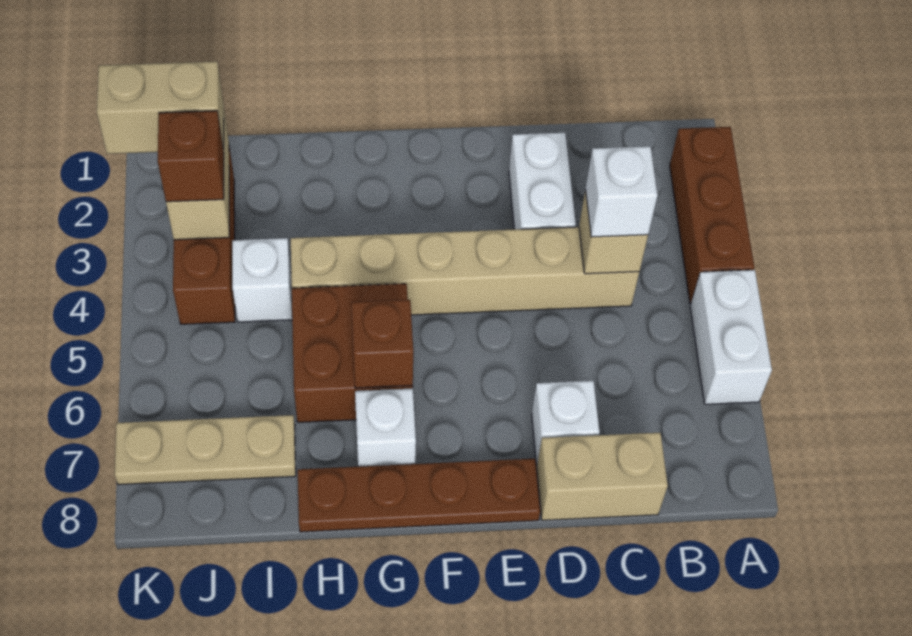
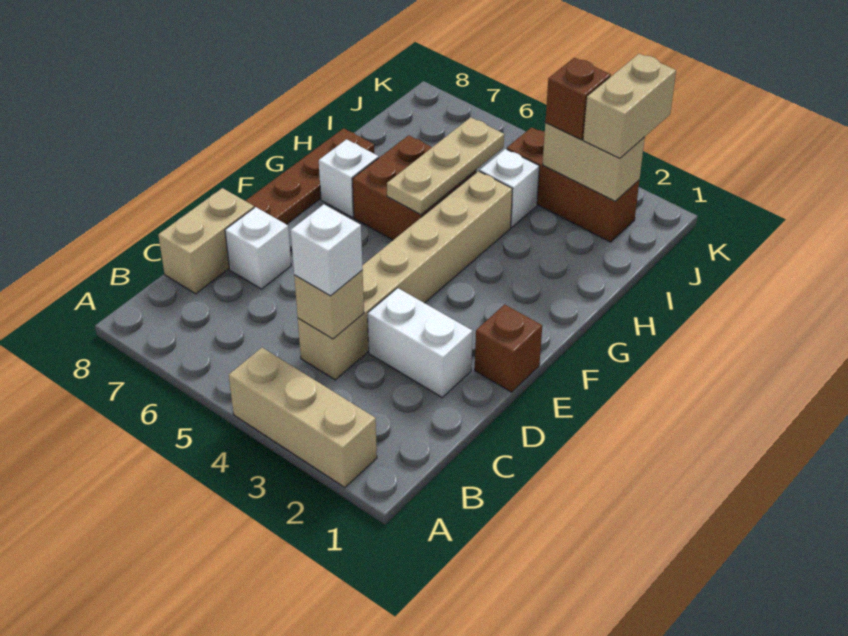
brown brick A2:A4 level 1 -> tan brick A2:A4 level 1
white brick A5:A6 level 1 -> none
brown brick G6 level 2 -> brown brick E1 level 1
tan plate I7:K7 level 1 -> tan plate G5:I5 level 2

